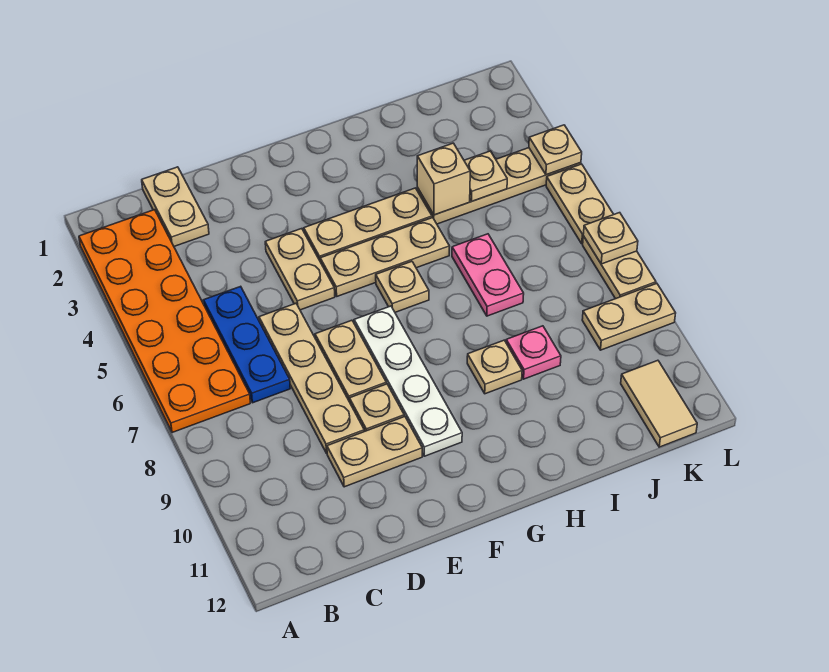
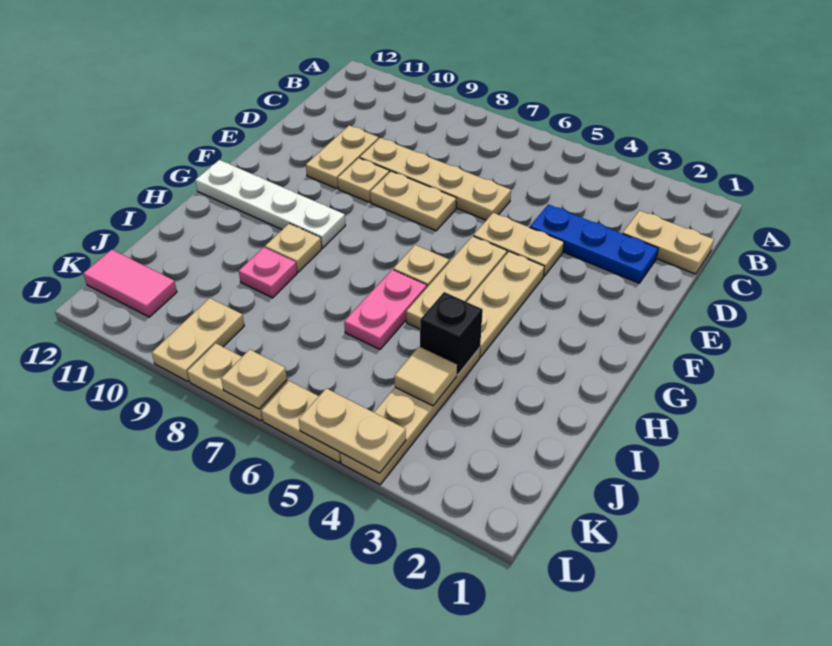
orange plate A2:B7 level 1 -> none
blue plate C5:C7 level 1 -> blue plate D2:D4 level 1
white plate F7:F10 level 1 -> white plate G9:G12 level 1
tan brick I4 level 2 -> black brick I4 level 2
pink plate I6:I7 level 1 -> pink plate H6:I6 level 1
tan plate J4 level 2 -> tan tile J4 level 2
tan tile K11:K12 level 1 -> pink tile K11:K12 level 1
tan plate L4 level 2 -> tan plate L4:L5 level 2

